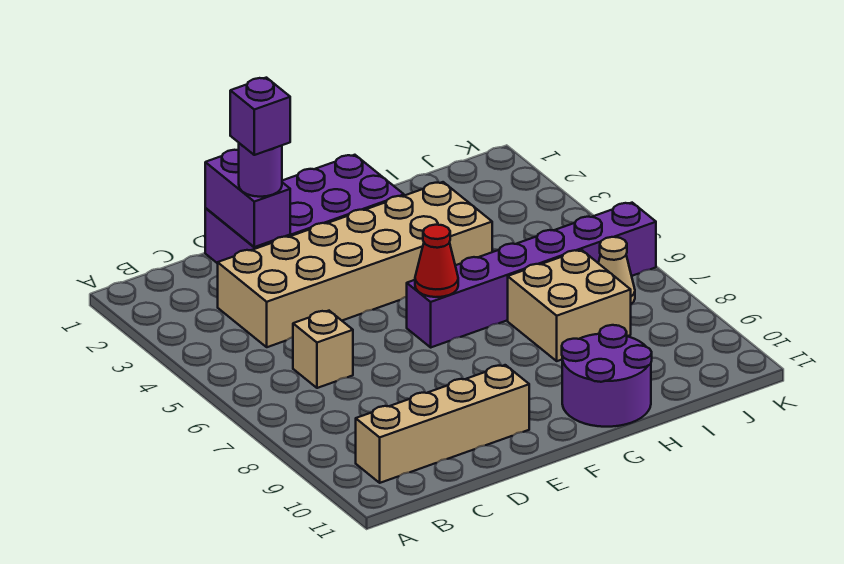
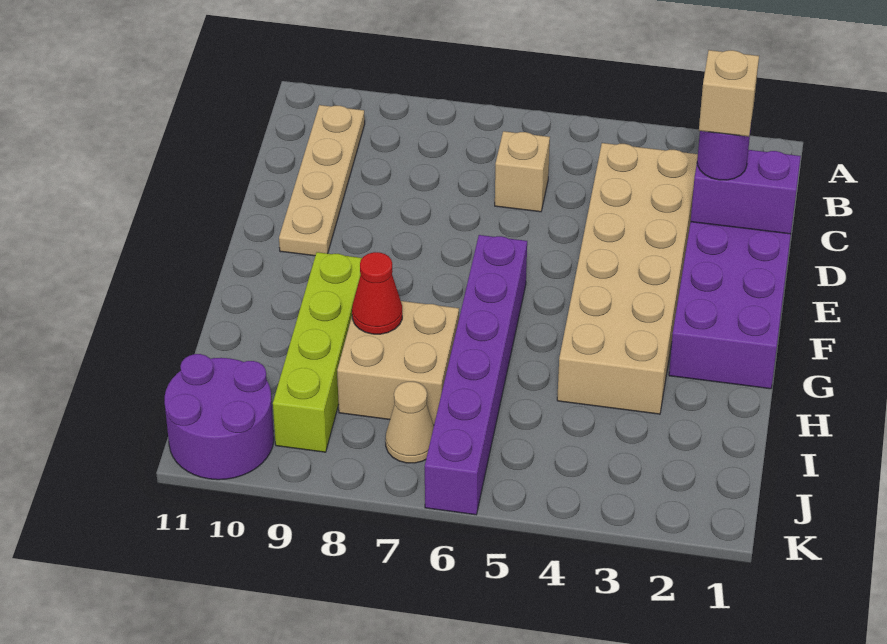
tan brick B10:E10 level 1 -> tan plate B10:E10 level 1
purple brick D2 level 4 -> tan brick D2 level 4
red cone F6 level 2 -> red cone H8 level 2
none -> lime brick G9:J9 level 1
purple round brick G10:H11 level 1 -> purple round brick J10:K11 level 1

